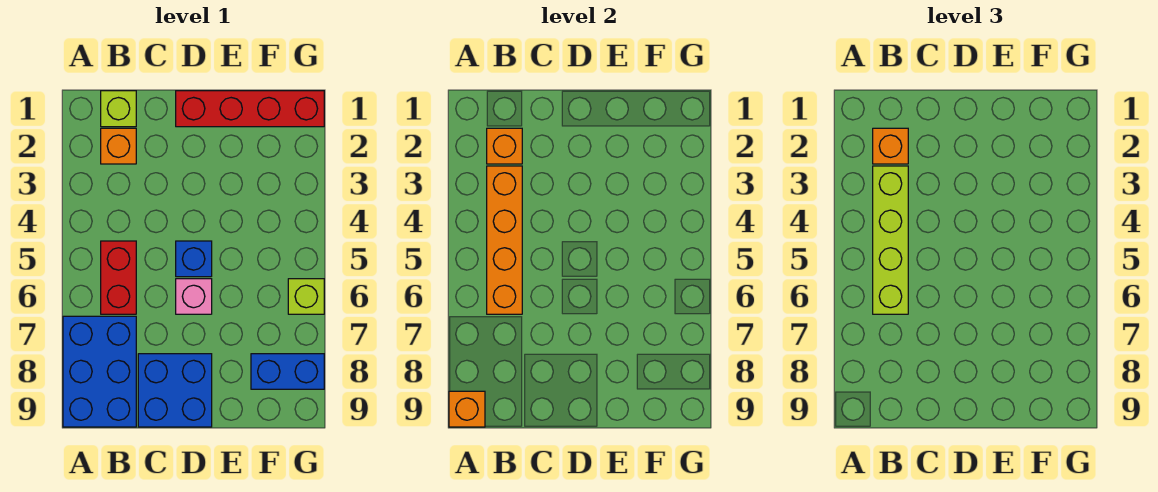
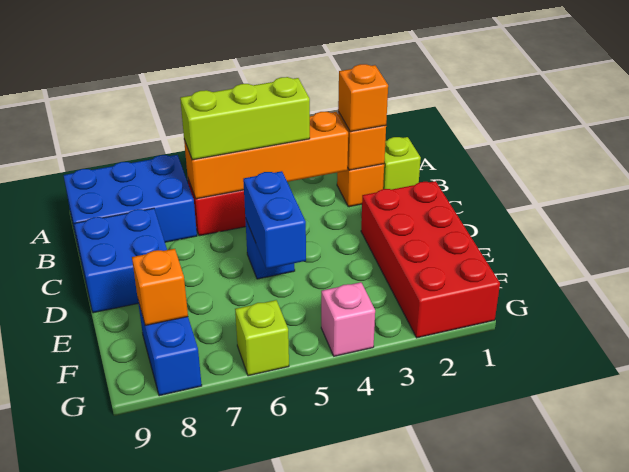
orange brick A9 level 2 -> orange brick F8 level 2
lime brick B3:B6 level 3 -> lime brick B4:B6 level 3
red brick D1:G1 level 1 -> red brick D1:G2 level 1
none -> blue brick D5:E5 level 2
pink brick D6 level 1 -> pink brick G4 level 1

